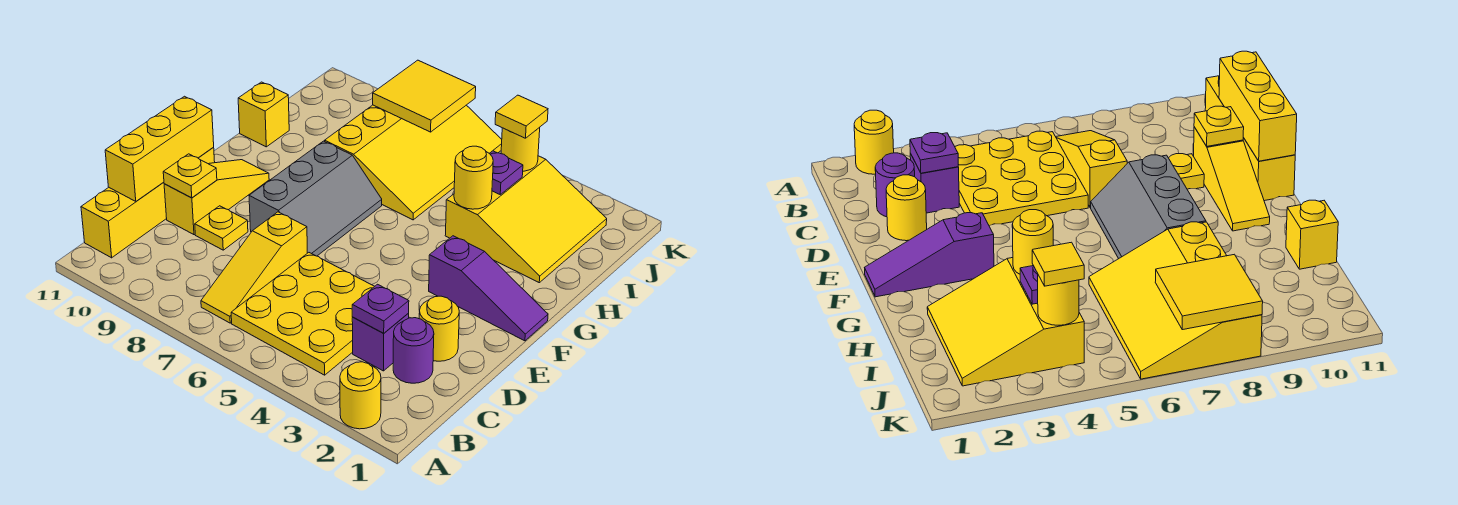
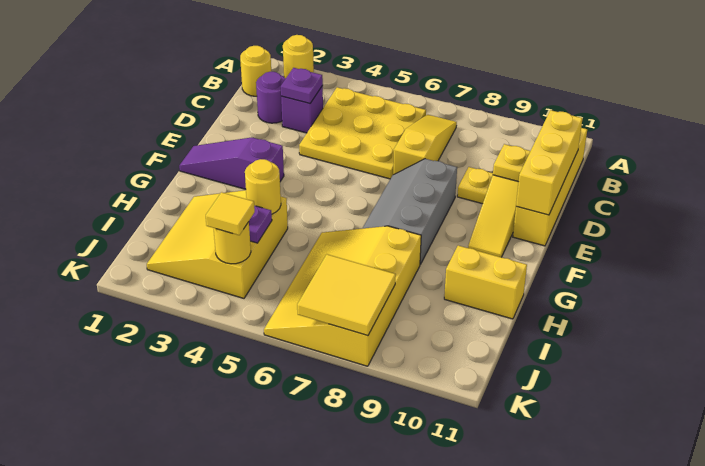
yellow round brick D2 level 1 -> yellow round brick B1 level 1
yellow brick H11 level 1 -> yellow brick H10:H11 level 1

